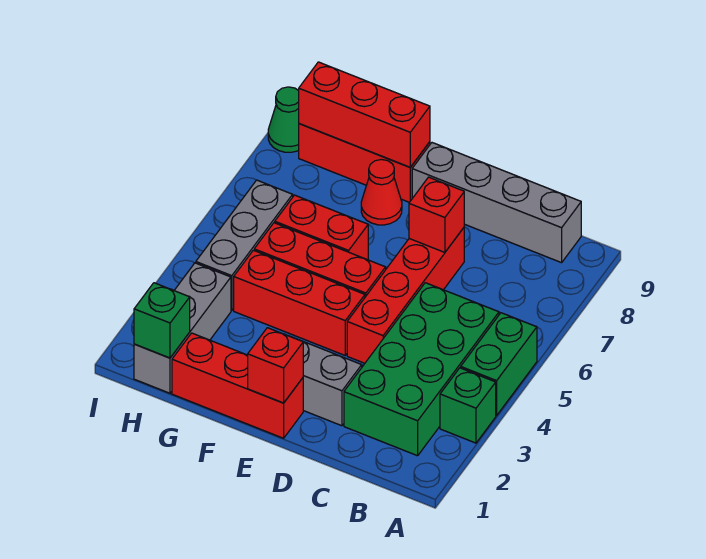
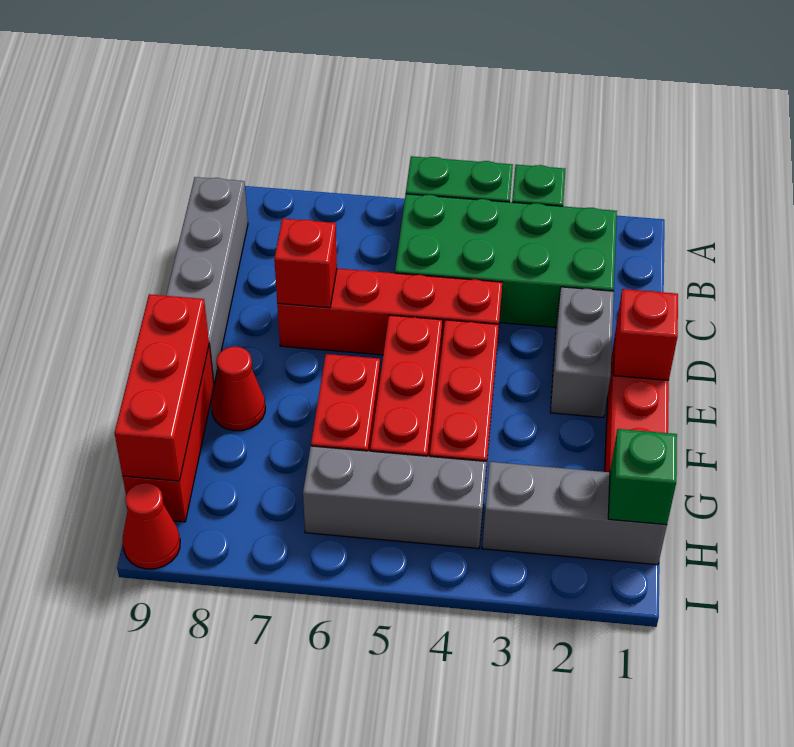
green cone I9 level 1 -> red cone I9 level 1

